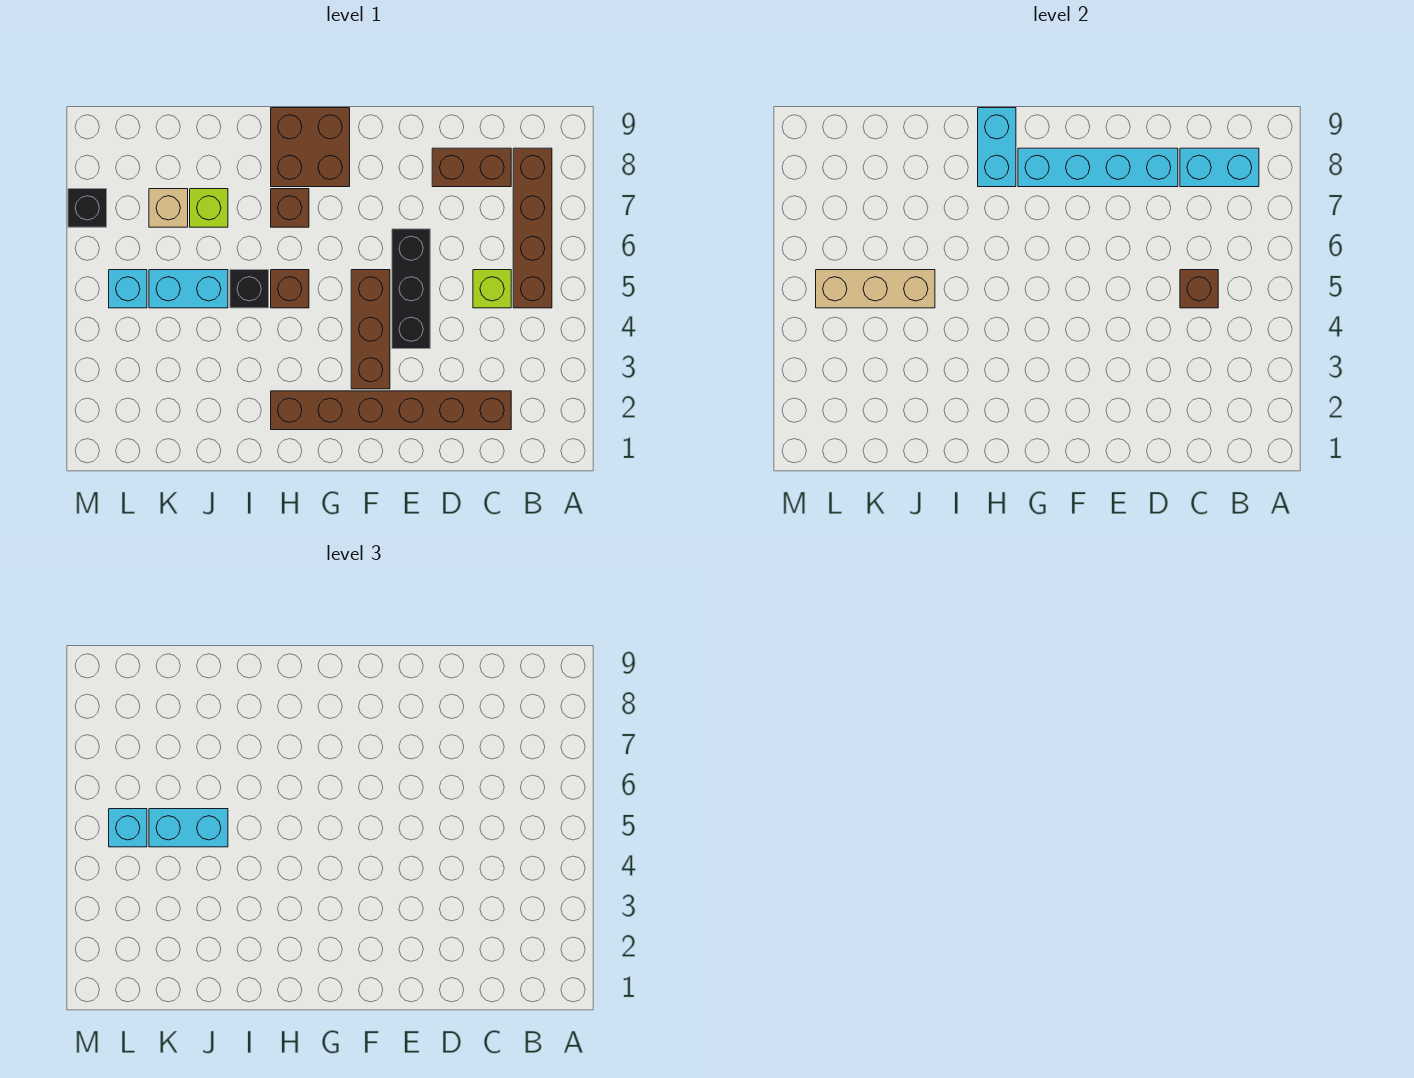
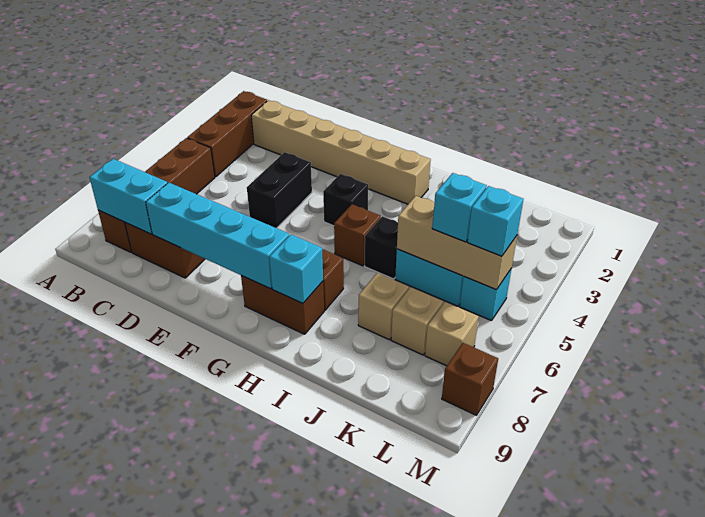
brown brick C2:H2 level 1 -> tan brick C2:H2 level 1
lime brick C5 level 1 -> none
brown brick C5 level 2 -> brown brick M8 level 1
black brick E4:E6 level 1 -> black brick E4:E5 level 1
brown brick F3:F5 level 1 -> brown brick B2:B4 level 1
brown brick G8:H9 level 1 -> brown brick G8:H8 level 1
cyan brick H8:H9 level 2 -> cyan brick H8 level 2
cyan brick J5:K5 level 3 -> cyan brick K5 level 3
lime brick J7 level 1 -> tan brick J7 level 1
none -> tan brick L7 level 1
black brick M7 level 1 -> black brick G4 level 1

